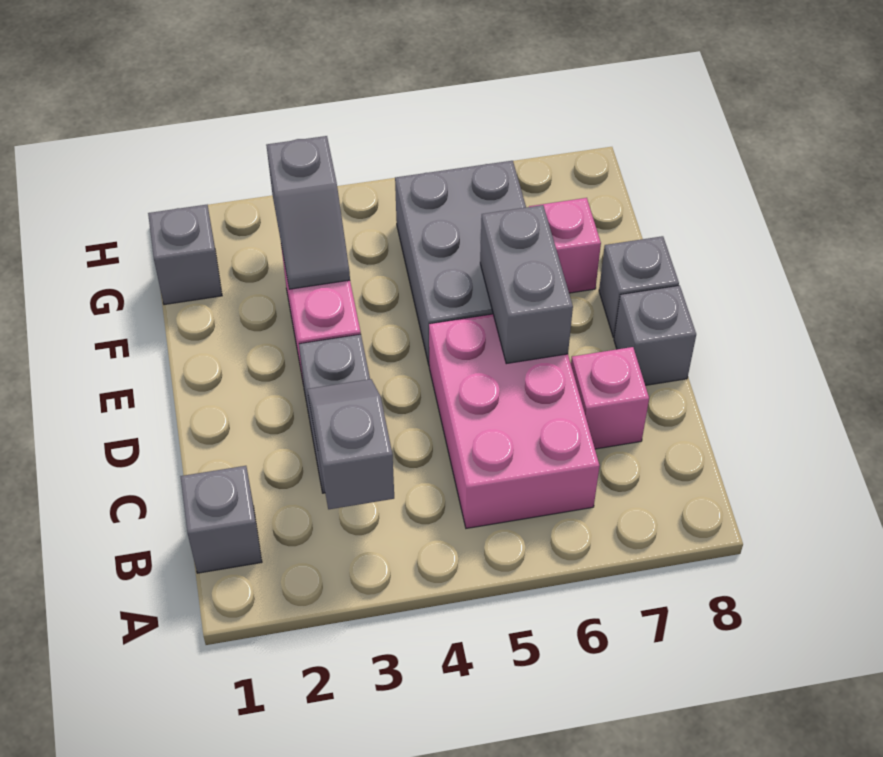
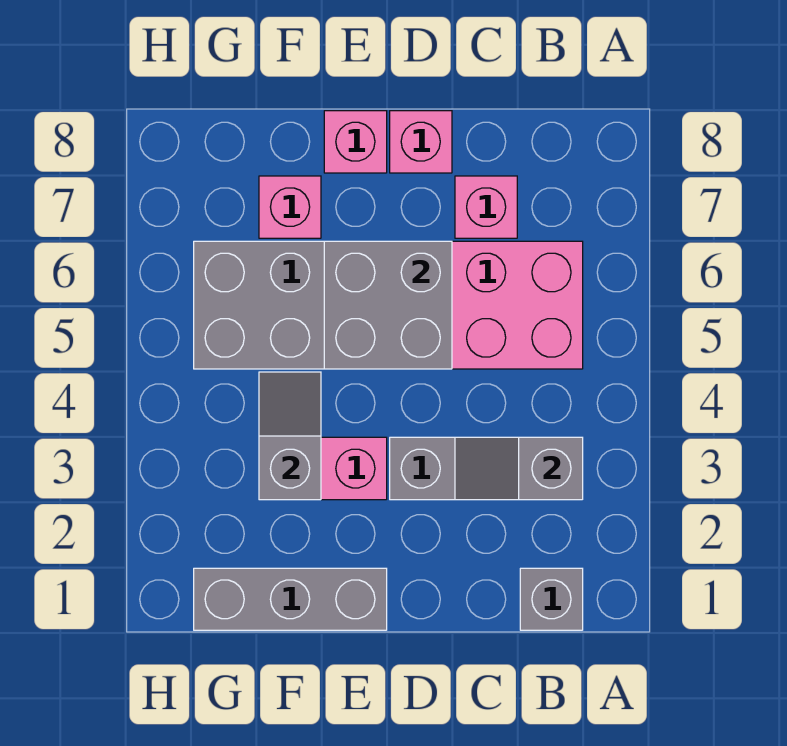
grey brick D6:E6 level 2 -> grey brick D5:E6 level 2
grey brick D8 level 1 -> pink brick D8 level 1
grey brick E8 level 1 -> pink brick E8 level 1
grey slope F3:G3 level 2 top G -> grey slope F3:F4 level 2 top 3
grey brick G1 level 1 -> grey brick E1:G1 level 1

